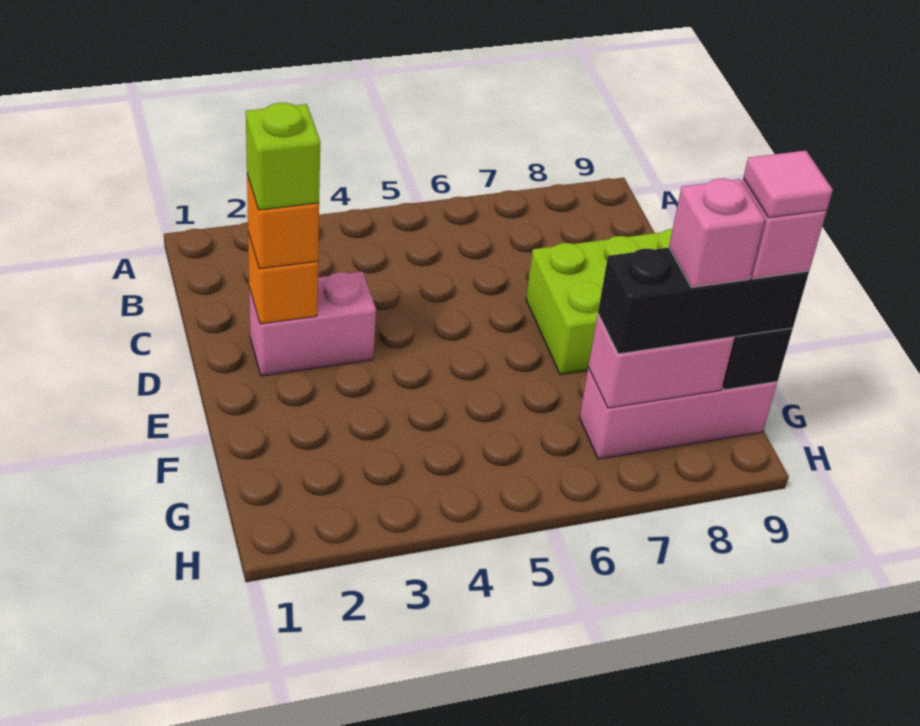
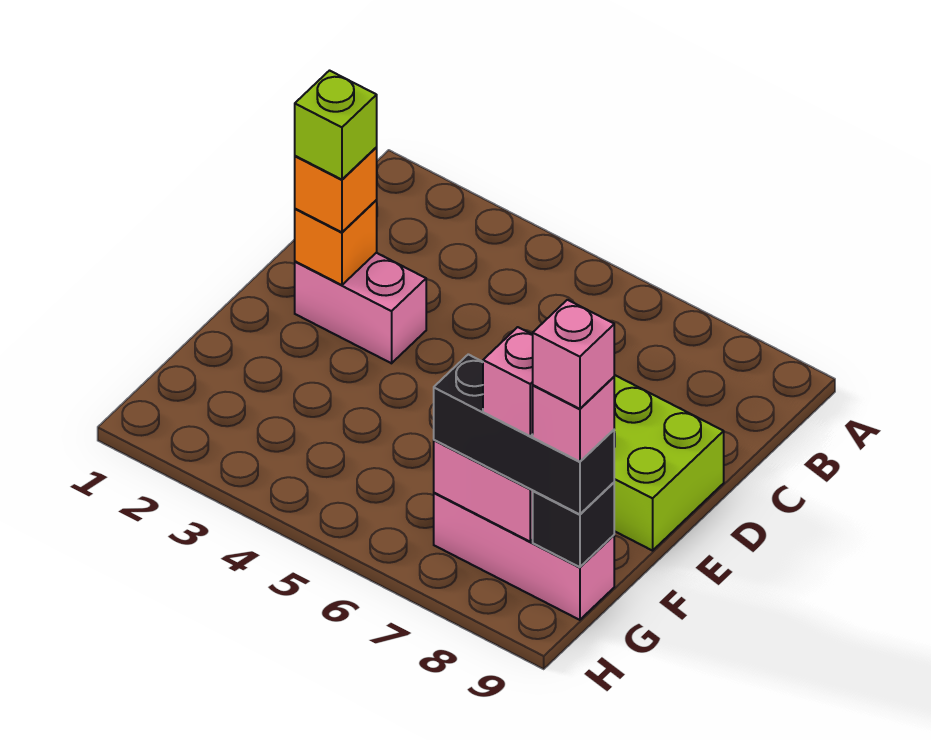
pink tile G9 level 5 -> pink brick G9 level 5

